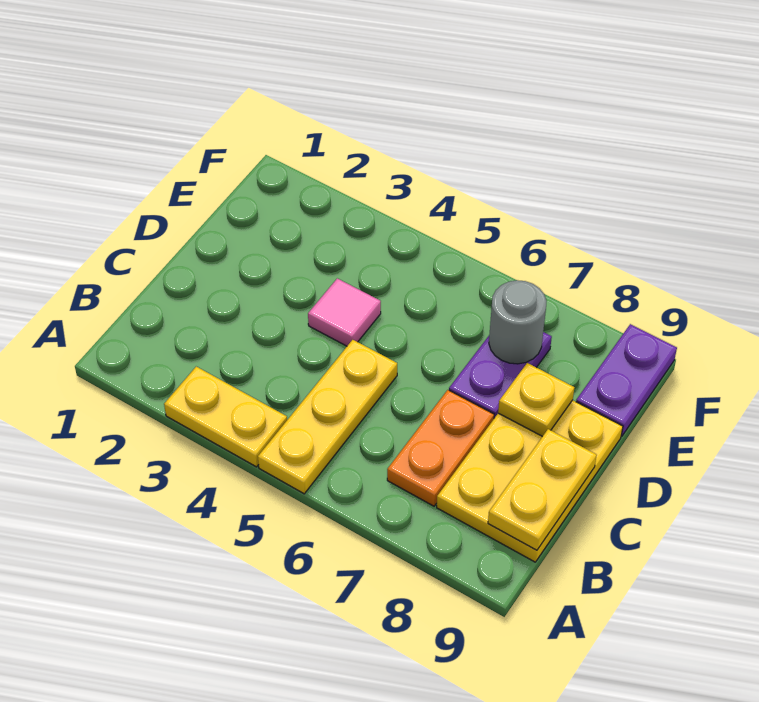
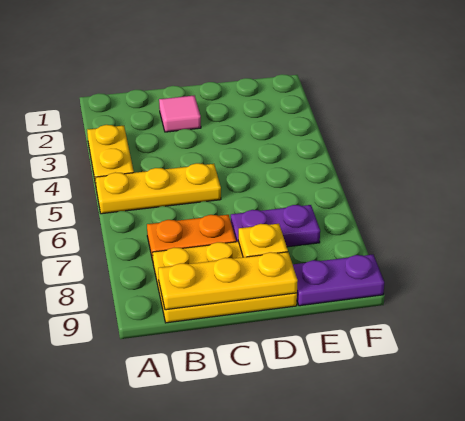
yellow plate B9:C9 level 2 -> yellow plate B9:D9 level 2
pink tile D4 level 1 -> pink tile C2 level 1
grey round brick E7 level 2 -> none

